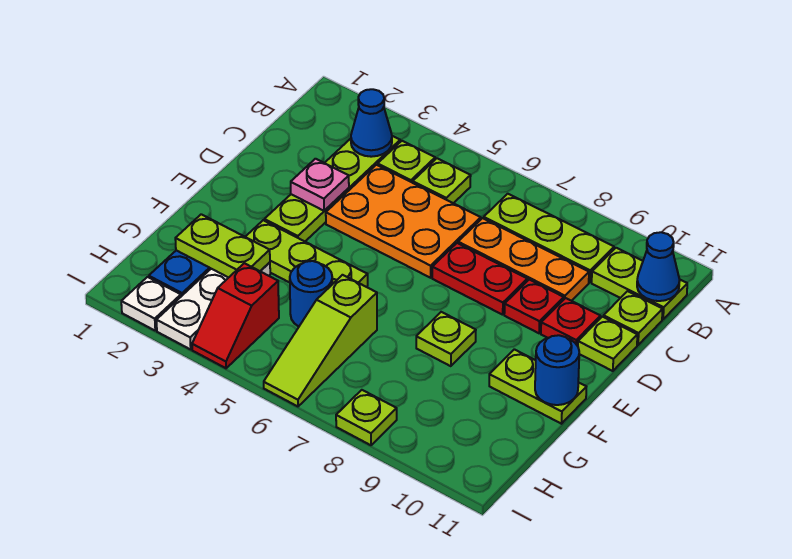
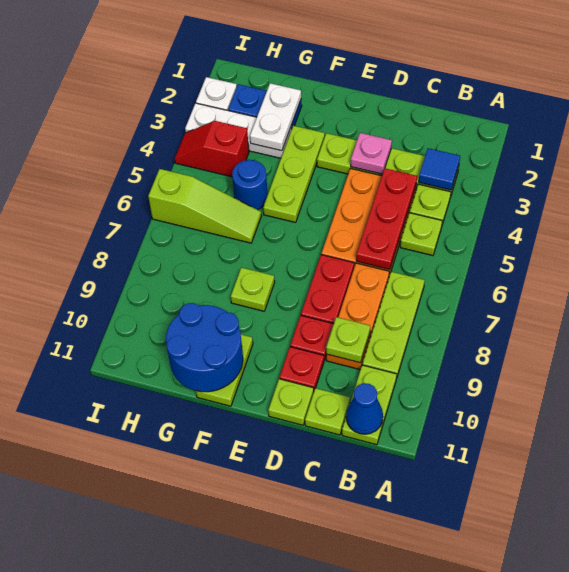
blue cone B3 level 2 -> blue tile B3 level 2
none -> red plate C4:C6 level 2
blue round brick F11 level 2 -> blue round brick F10:G11 level 2
lime plate G2:G3 level 2 -> white plate G2:G3 level 2
lime slope G6:I6 level 1 top G -> lime slope G6:I6 level 1 top I
lime plate I8 level 1 -> lime plate C9 level 2

